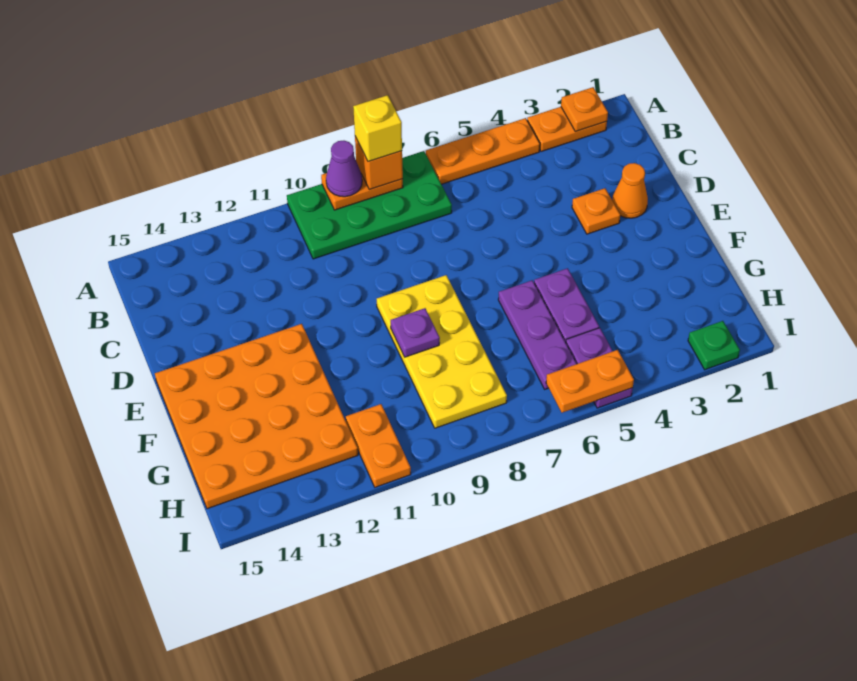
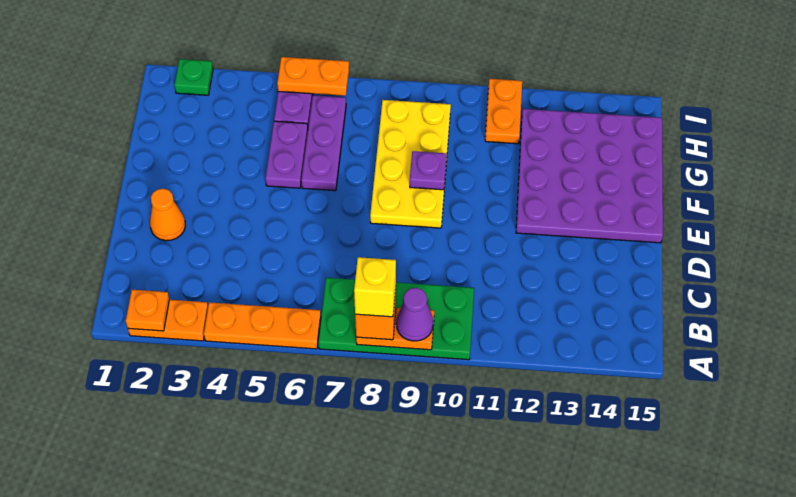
orange plate D3 level 1 -> none
orange plate E12:H15 level 1 -> purple plate E12:H15 level 1

